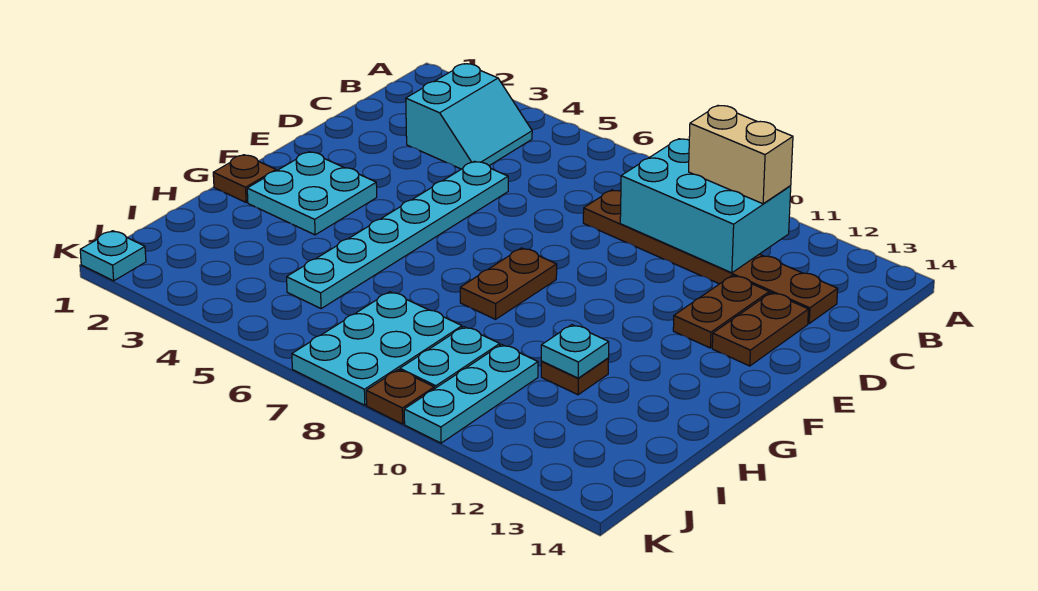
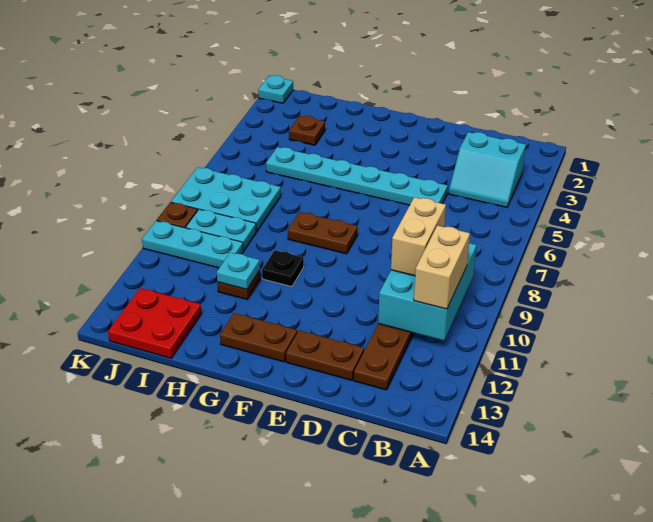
none -> tan brick C9:C10 level 3
brown plate D12:E12 level 1 -> brown plate F13:G13 level 1
cyan plate F2:G3 level 1 -> none
brown plate G1 level 1 -> brown plate I3 level 1
none -> black plate G10 level 1
none -> red plate I13:J14 level 1

